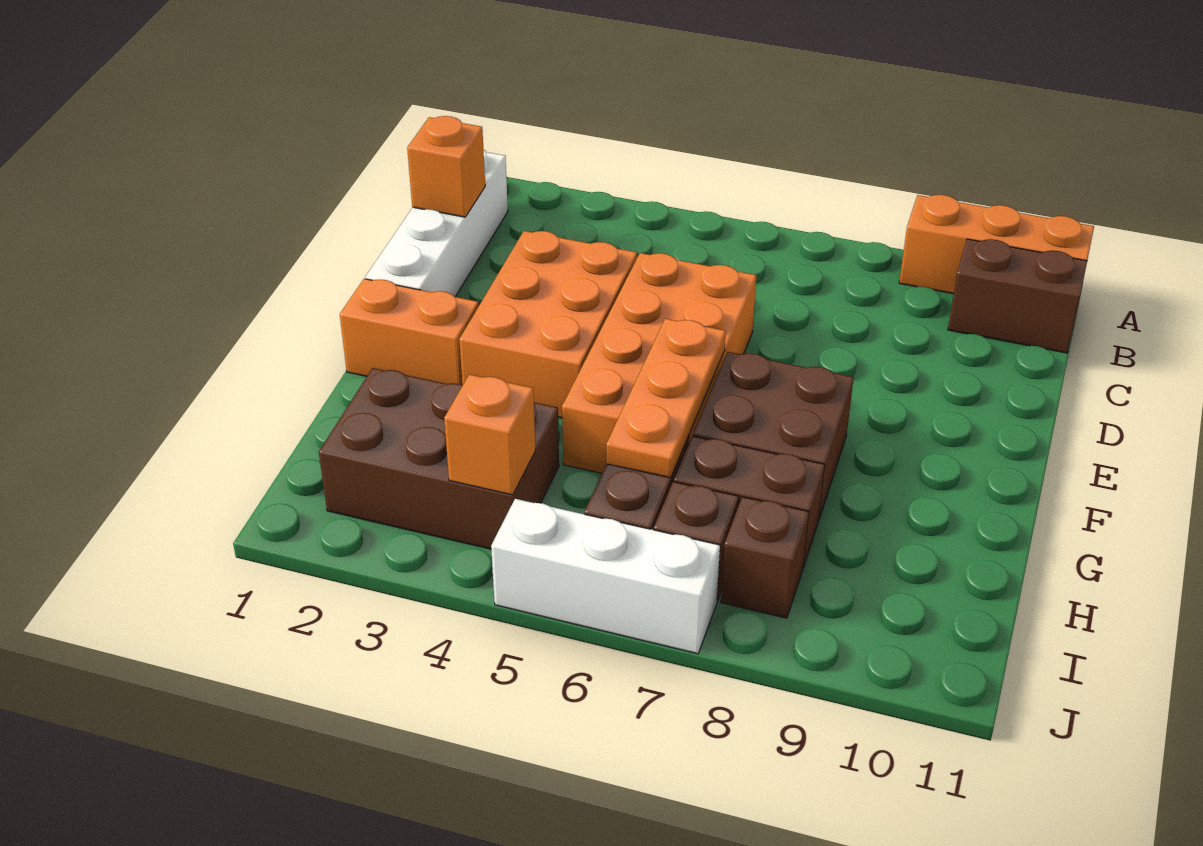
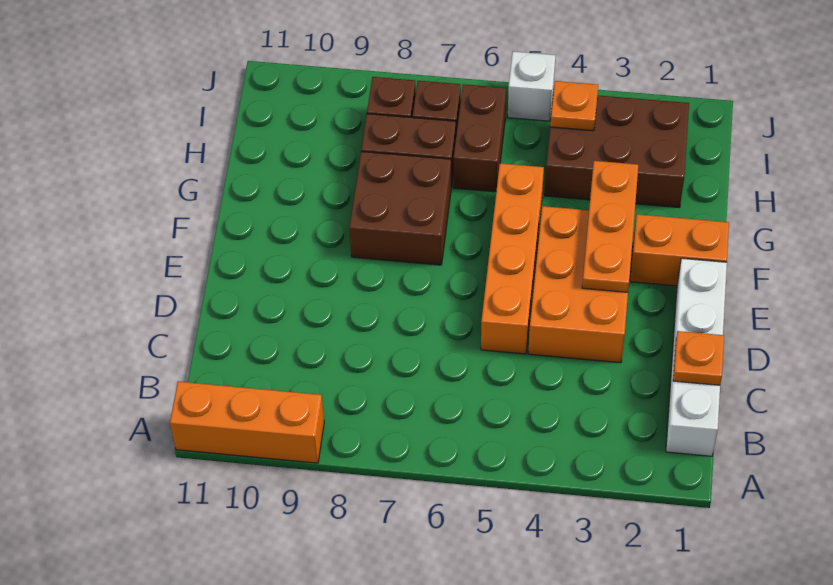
brown brick B10:B11 level 1 -> none
orange brick C1 level 2 -> orange plate C1 level 2
orange brick D5:G6 level 1 -> orange brick D5:G5 level 1
orange plate F6:H6 level 2 -> orange plate E3:G3 level 2
orange brick I4 level 2 -> orange plate I4 level 2
white brick J5:J7 level 1 -> white brick J5 level 1

